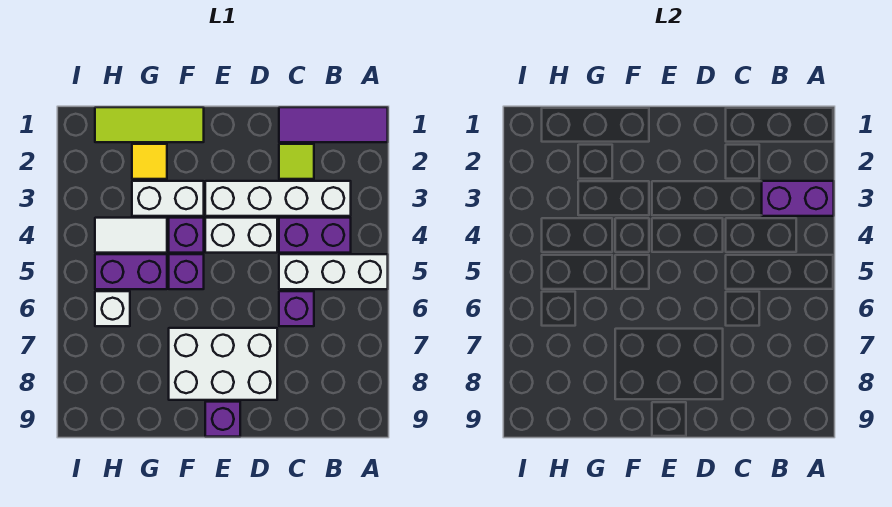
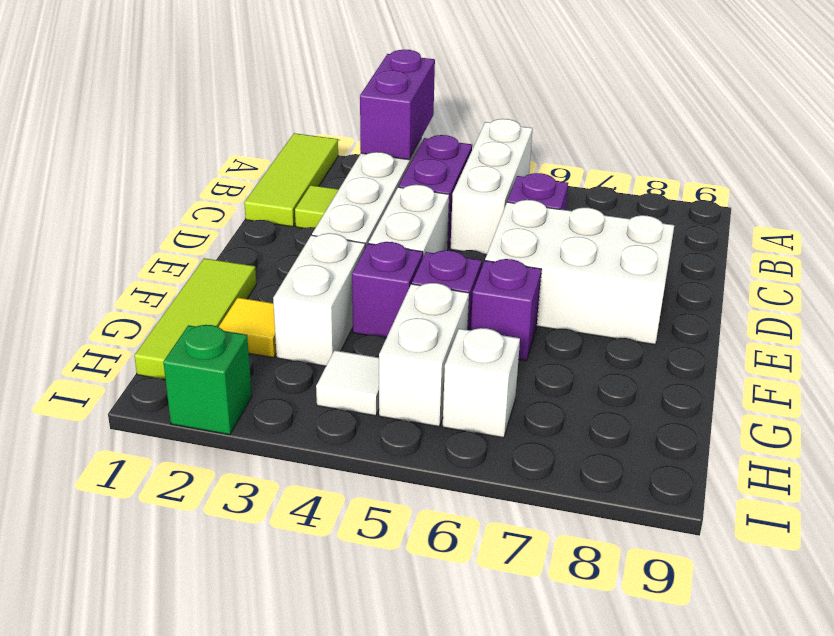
purple tile A1:C1 level 1 -> lime tile A1:C1 level 1
white brick D7:F8 level 1 -> white brick D6:E8 level 1
purple brick E9 level 1 -> purple brick F6 level 1
white tile G4:H4 level 1 -> white tile H4 level 1
purple brick G5:H5 level 1 -> white brick G5:H5 level 1
none -> green brick I2 level 1

